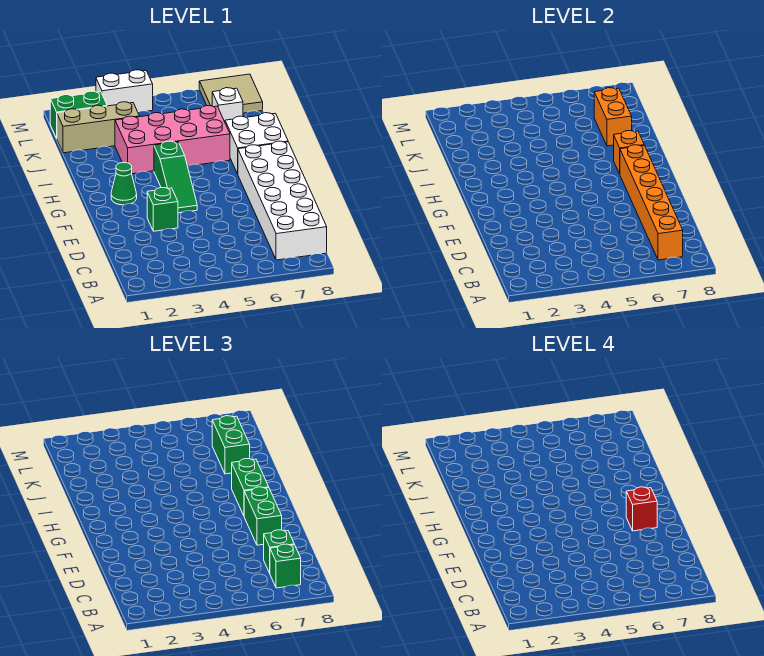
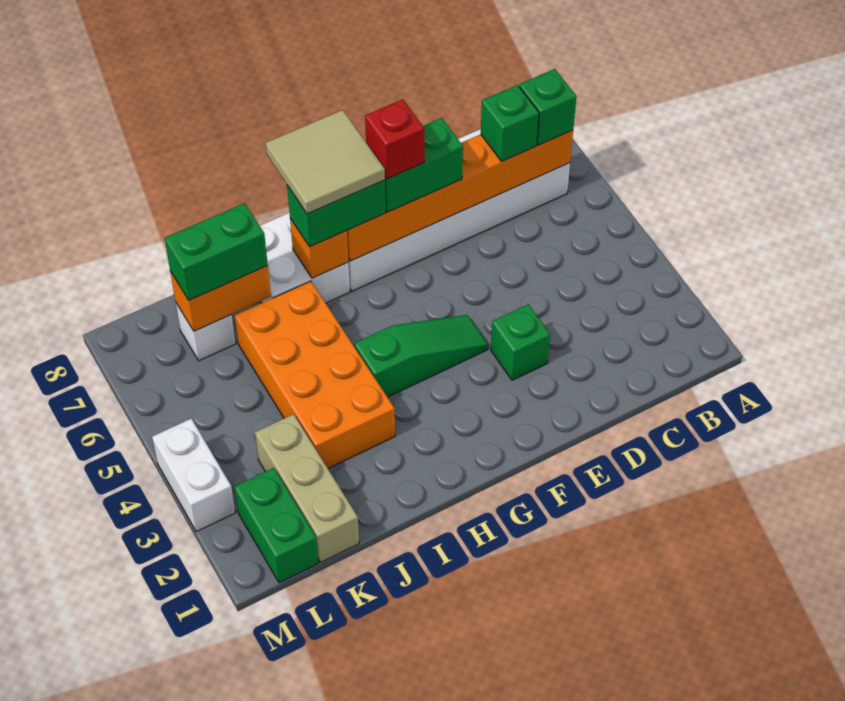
green cone G2 level 1 -> none
pink brick I3:J6 level 1 -> orange brick I3:J6 level 1
tan tile L7:M8 level 1 -> tan tile G7:H8 level 4

